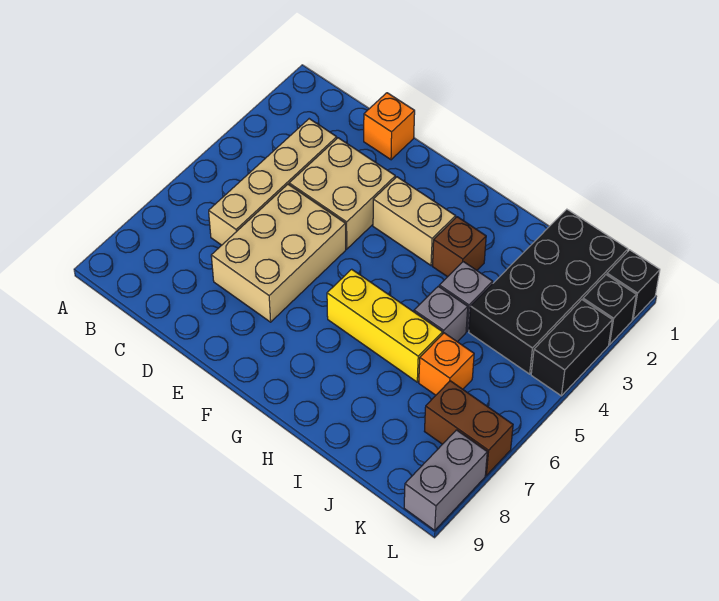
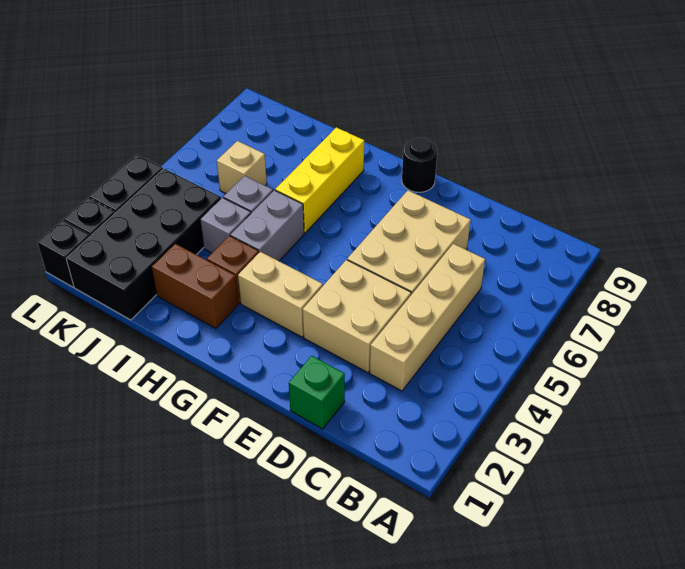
orange brick D1 level 1 -> green brick D1 level 1
none -> black round brick F9 level 1
yellow brick G6:I6 level 1 -> yellow brick H6:H8 level 1
orange brick J6 level 1 -> tan brick J6 level 1
brown brick K7:L7 level 1 -> brown brick H2:I2 level 1
grey brick L8:L9 level 1 -> grey brick H4:H5 level 1

